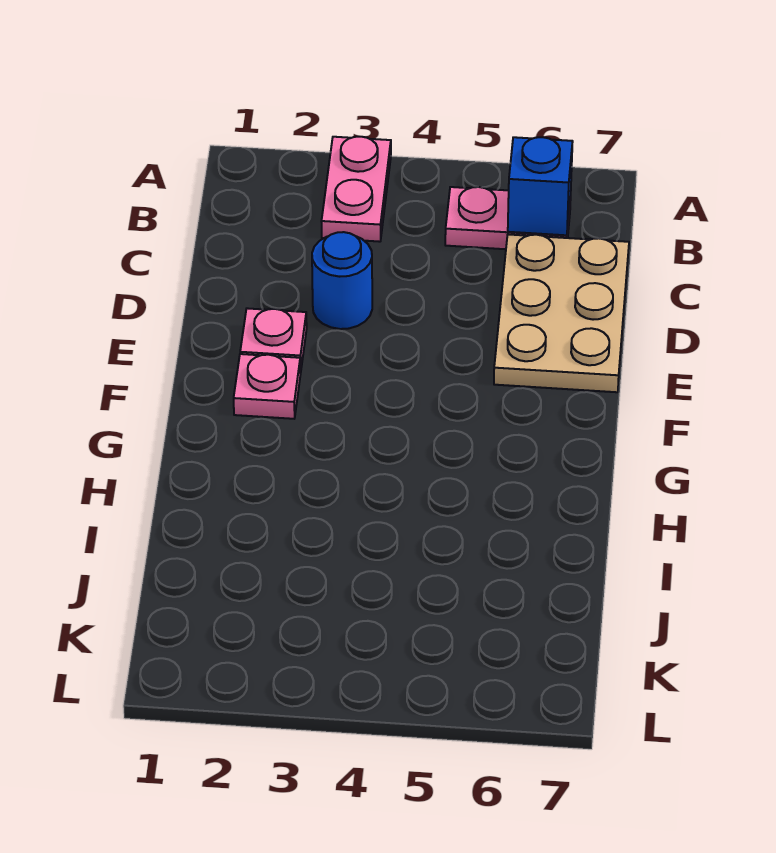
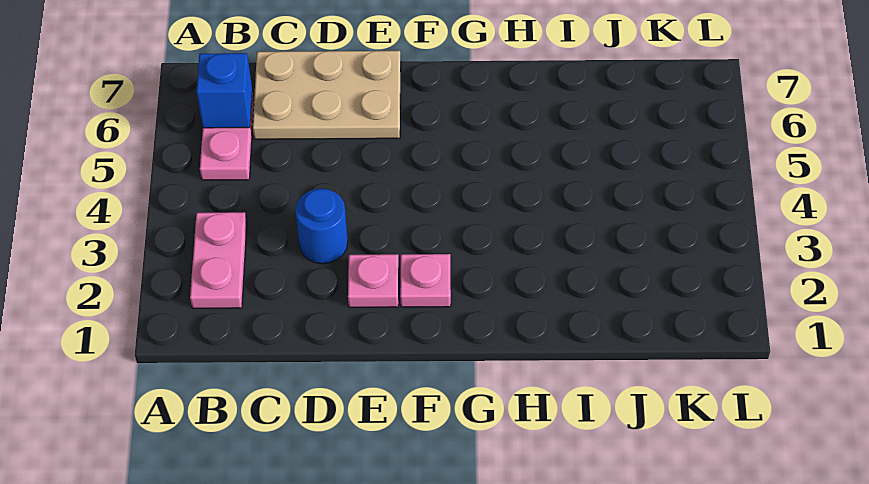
pink plate A3:B3 level 1 -> pink plate B2:B3 level 1

